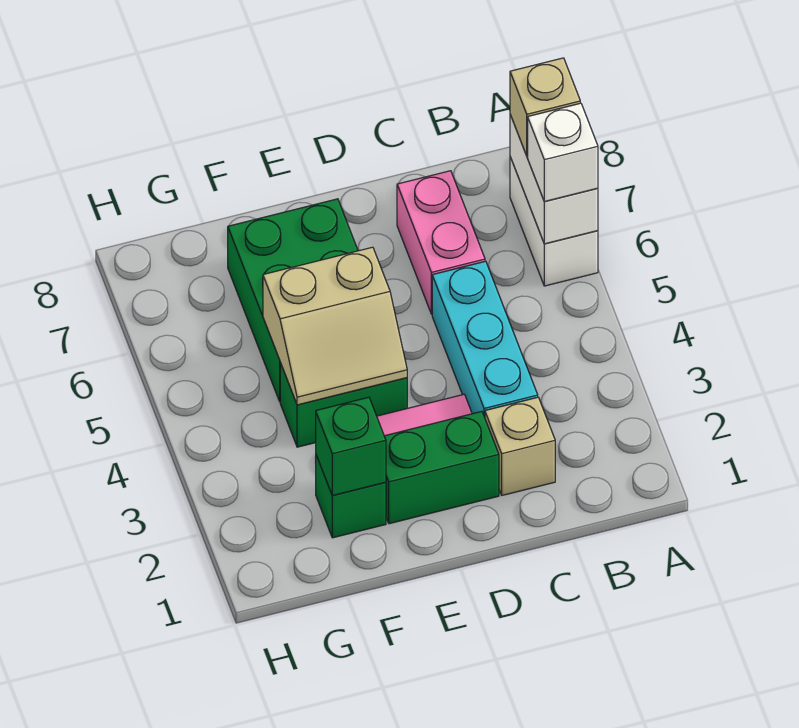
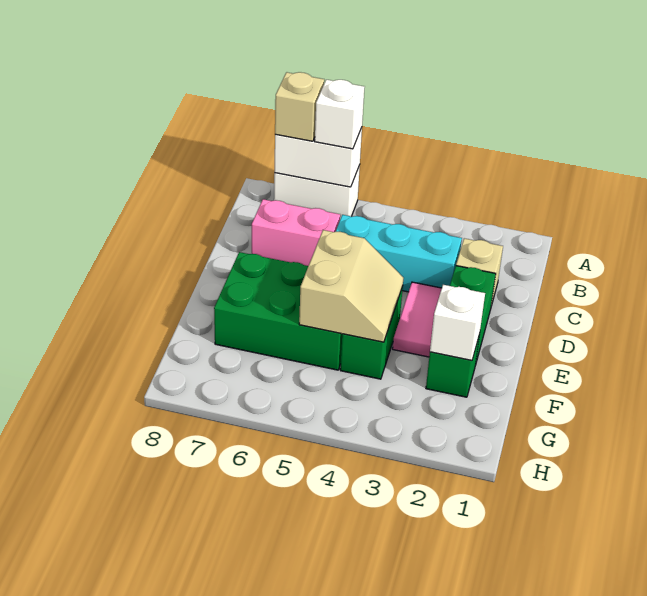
green brick F2 level 2 -> white brick F2 level 2

